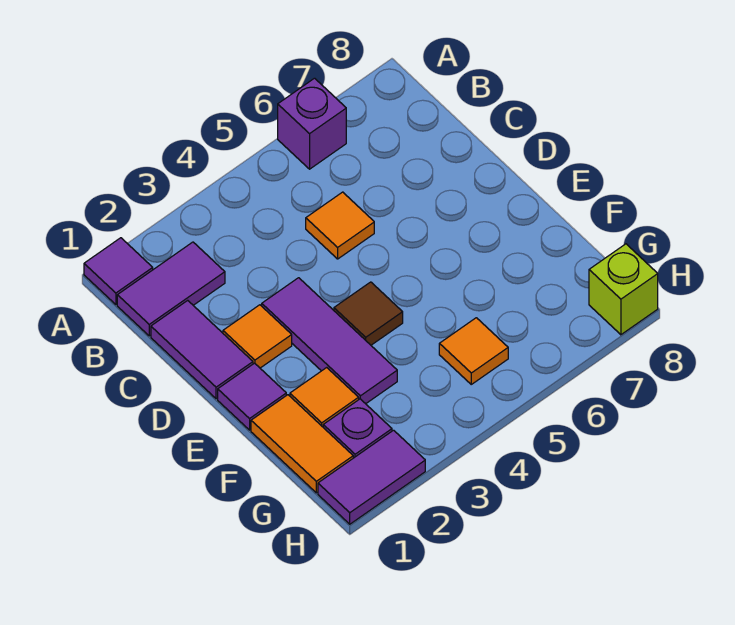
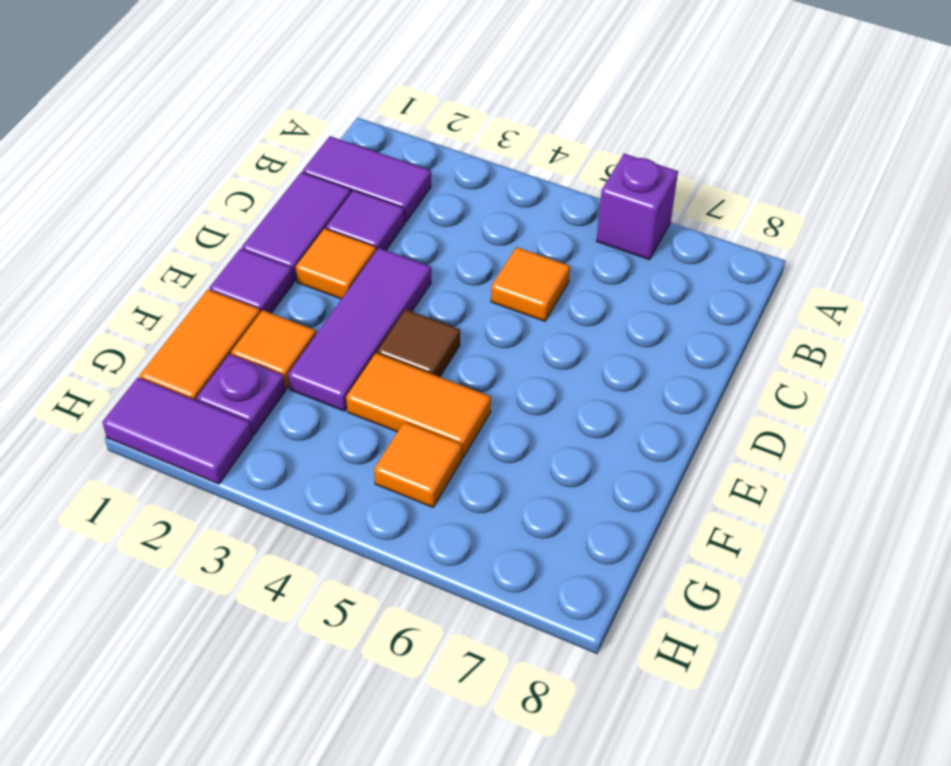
purple tile A1 level 1 -> purple tile C2 level 1
none -> orange tile F4:F5 level 1
lime brick H8 level 1 -> none

